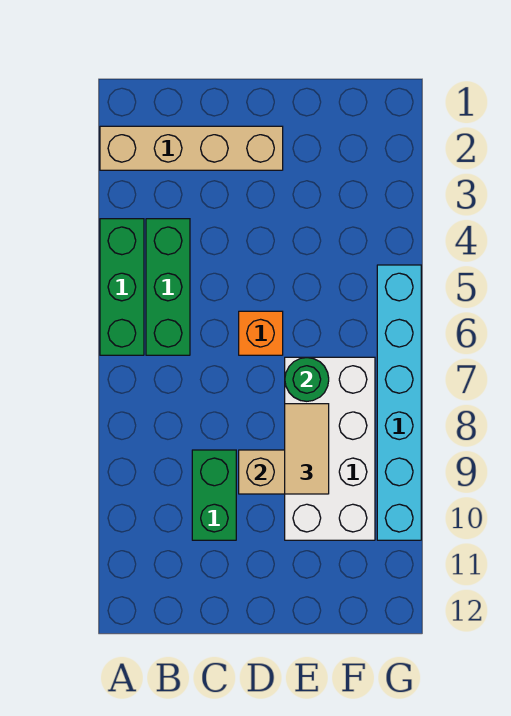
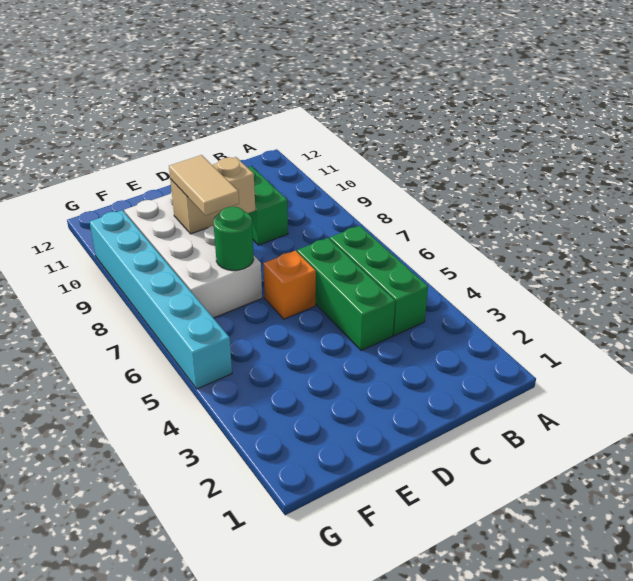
tan brick A2:D2 level 1 -> none
green brick A4:A6 level 1 -> green brick C4:C6 level 1

